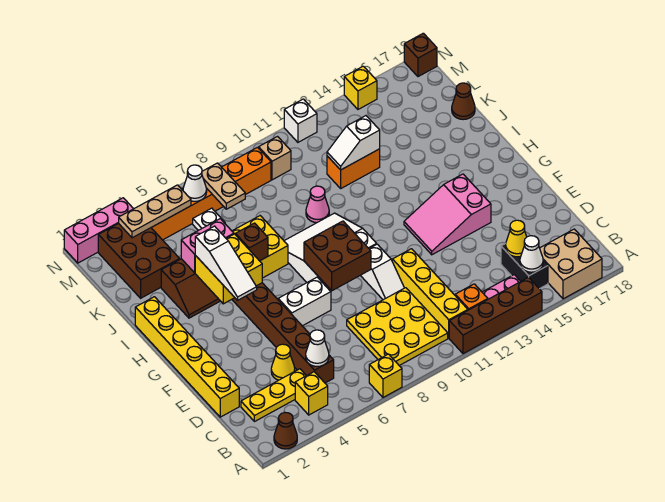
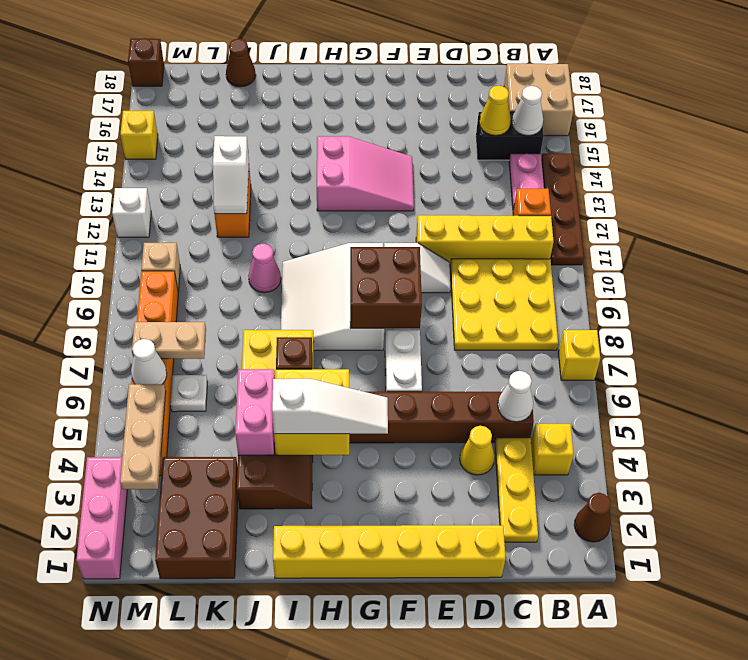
brown brick A11:A14 level 1 -> brown plate A11:A14 level 1
pink slope F13:G15 level 1 top 15 -> pink slope F13:H14 level 1 top H
brown brick K2:M3 level 1 -> brown brick K1:L3 level 1

